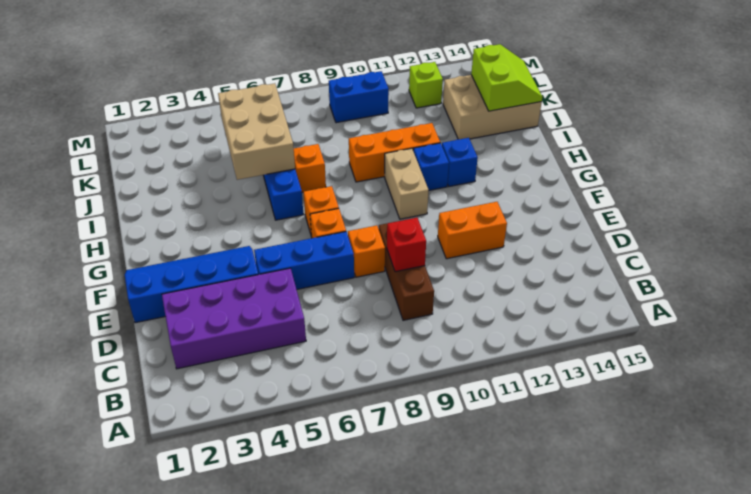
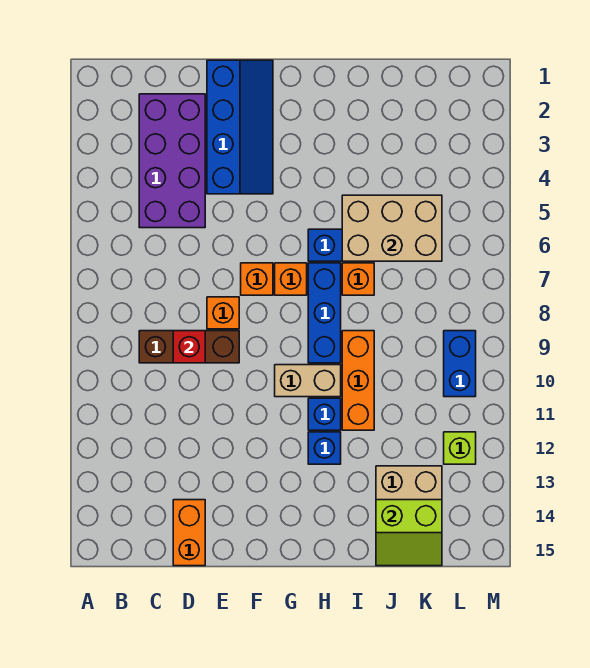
blue brick E5:E7 level 1 -> blue brick H7:H9 level 1
orange brick E11:E12 level 1 -> orange brick D14:D15 level 1

